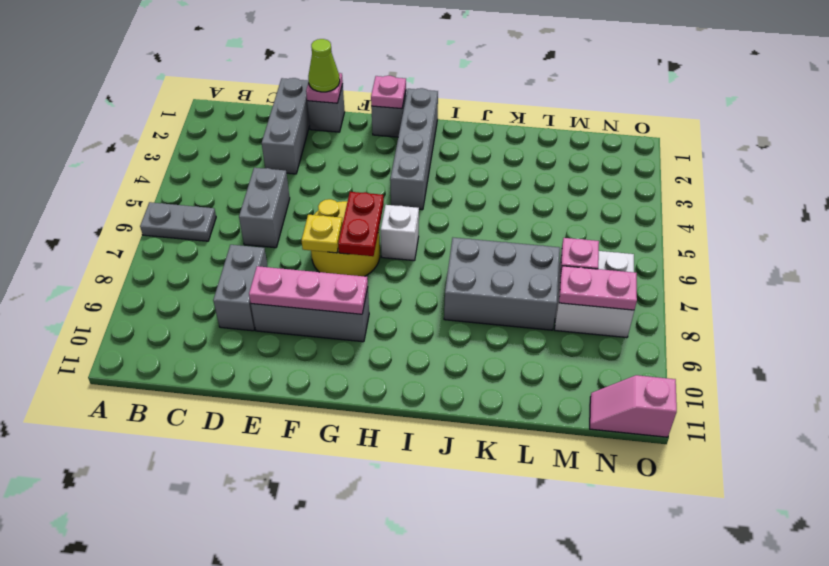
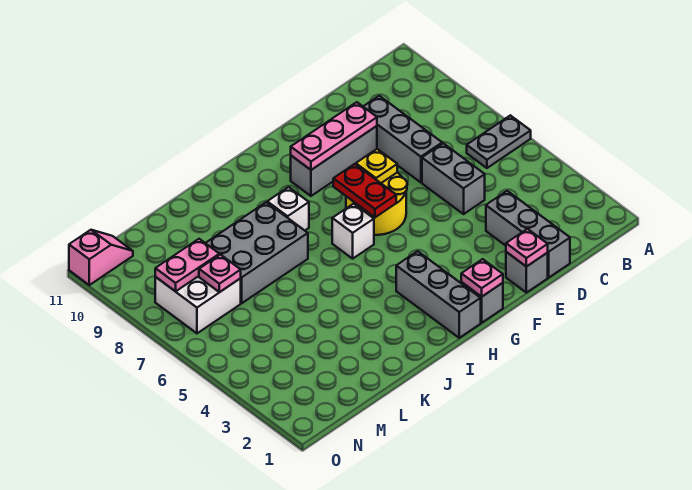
grey brick D8:D9 level 1 -> grey brick D7:D9 level 1
lime cone E1 level 3 -> none
grey brick H1:H4 level 1 -> grey brick H1:H3 level 1
none -> white brick I8 level 1

